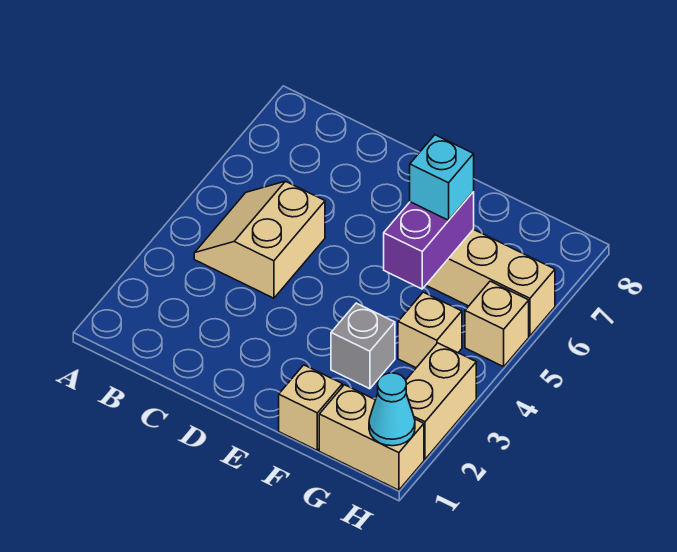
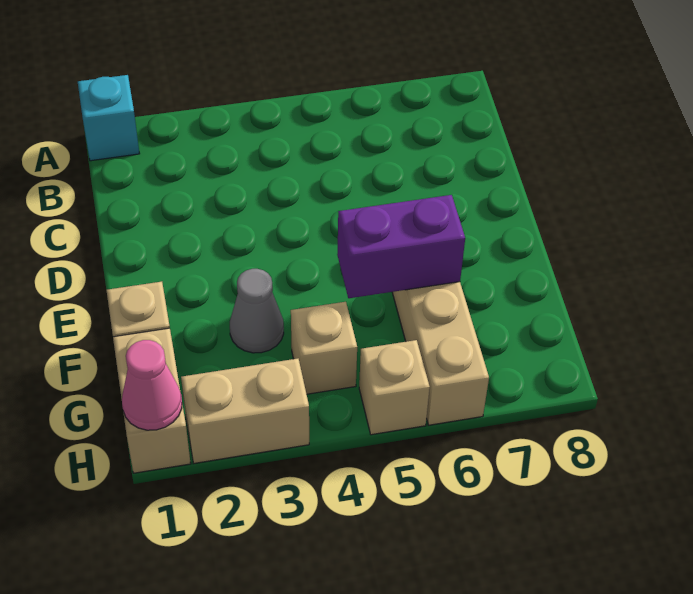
tan slope B4:C5 level 1 top C -> none
grey brick F3 level 1 -> grey cone F3 level 1
cyan brick F6 level 3 -> cyan brick A1 level 1
cyan cone H1 level 2 -> pink cone H1 level 2

